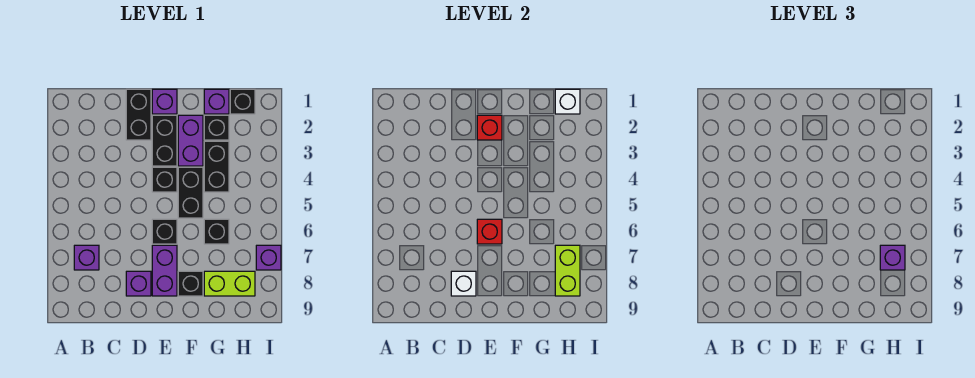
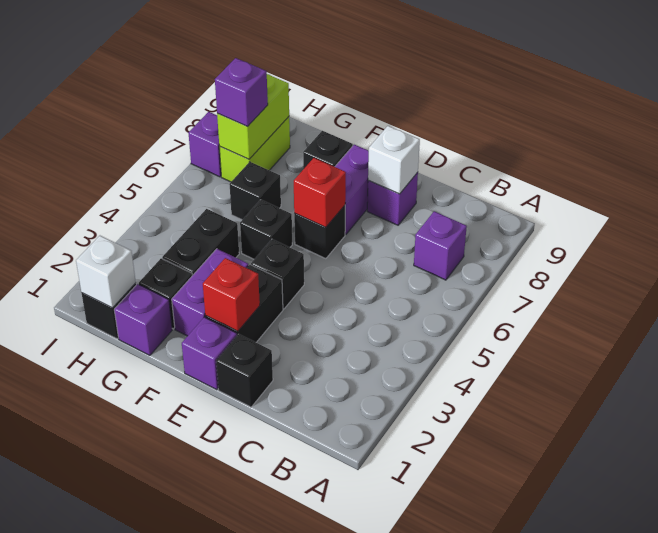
black brick D1:D2 level 1 -> black brick D1 level 1
black brick F4:F5 level 1 -> black brick F5 level 1
lime brick G8:H8 level 1 -> lime brick H7:H8 level 1

